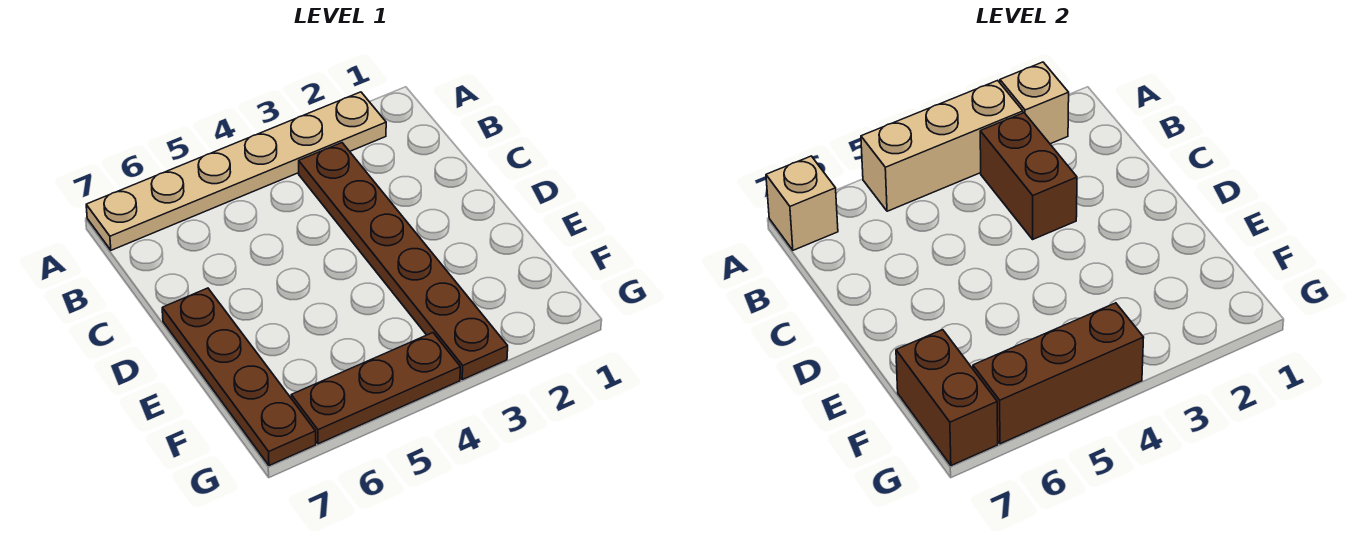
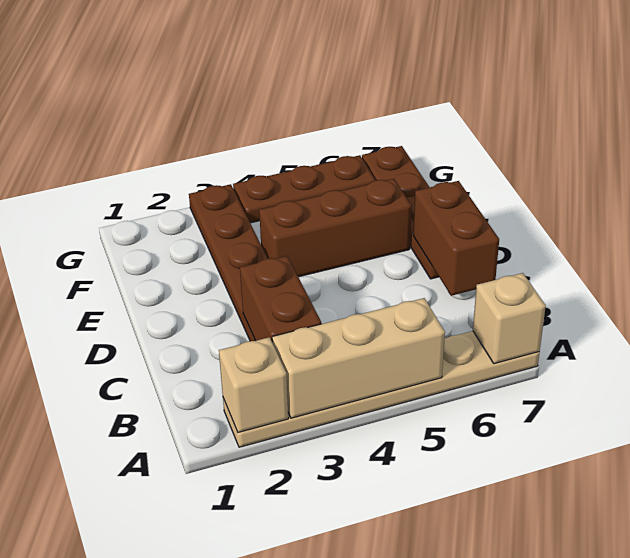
brown brick F7:G7 level 2 -> brown brick C7:D7 level 2
brown brick G4:G6 level 2 -> brown brick E4:E6 level 1

